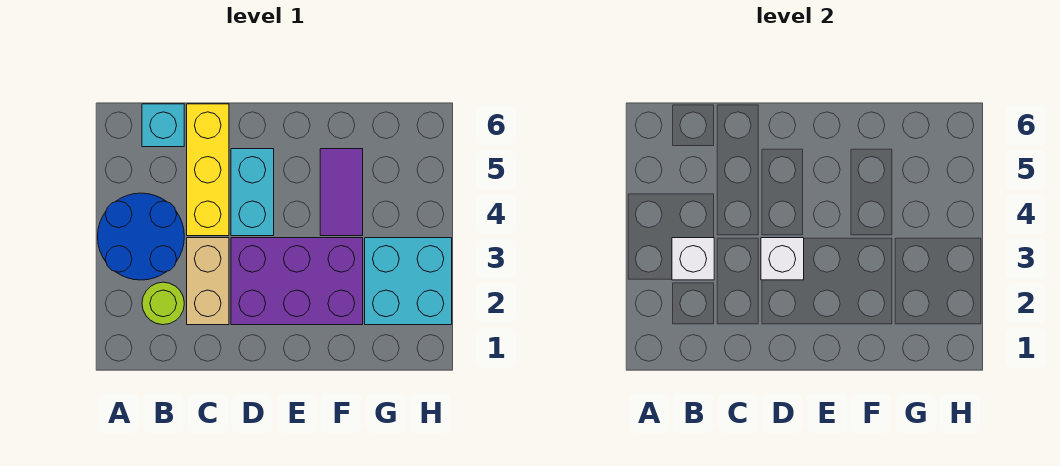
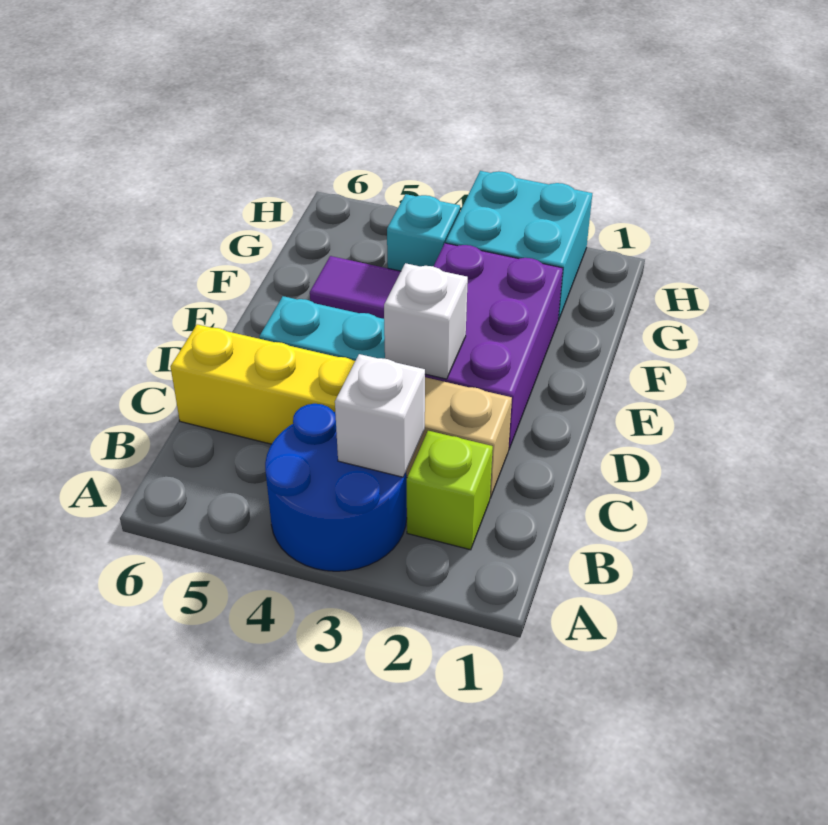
lime round brick B2 level 1 -> lime brick B2 level 1
cyan brick B6 level 1 -> cyan brick G4 level 1

